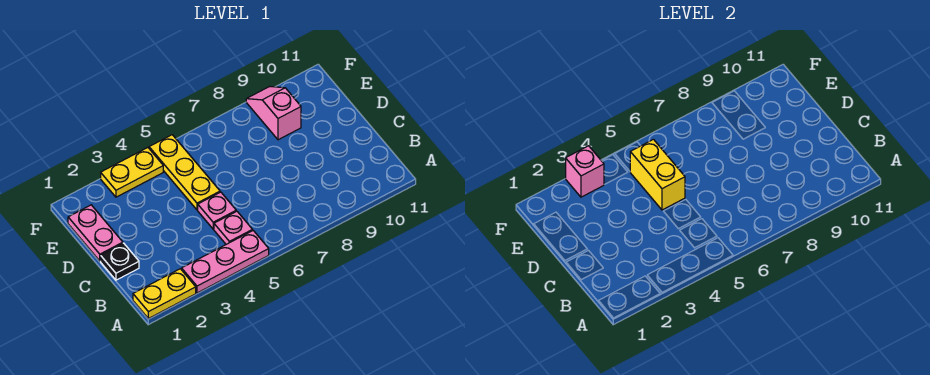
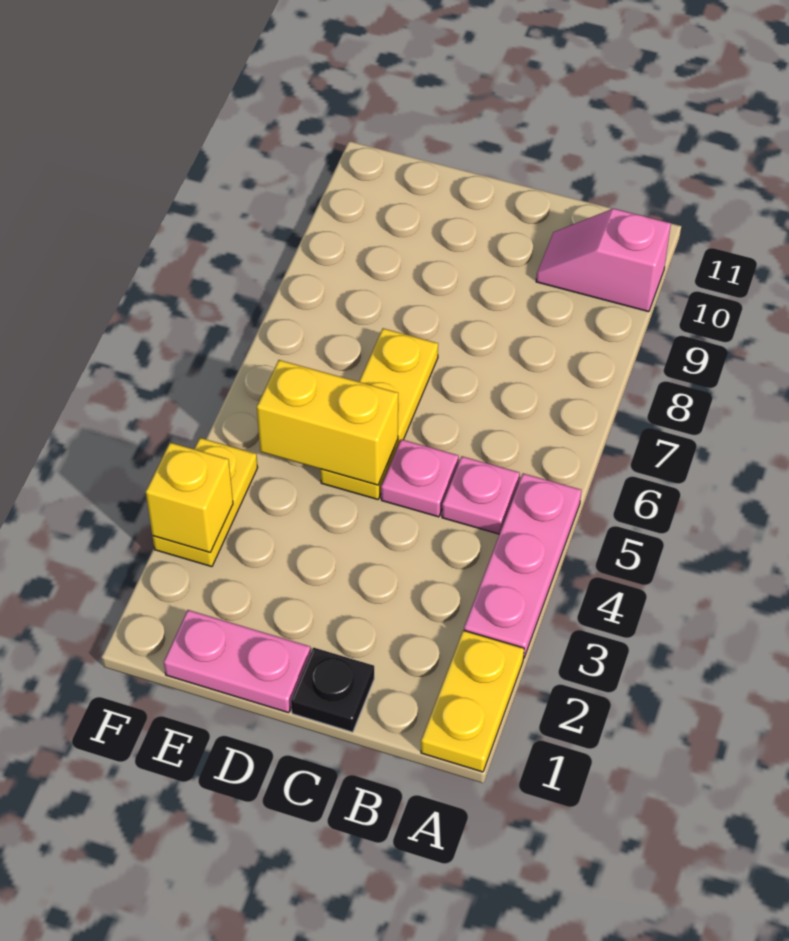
yellow plate D5:F5 level 1 -> yellow plate D5:D7 level 1
pink slope E9:F9 level 1 top E -> pink slope A10:B10 level 1 top A
pink brick F3 level 2 -> yellow brick F3 level 2

